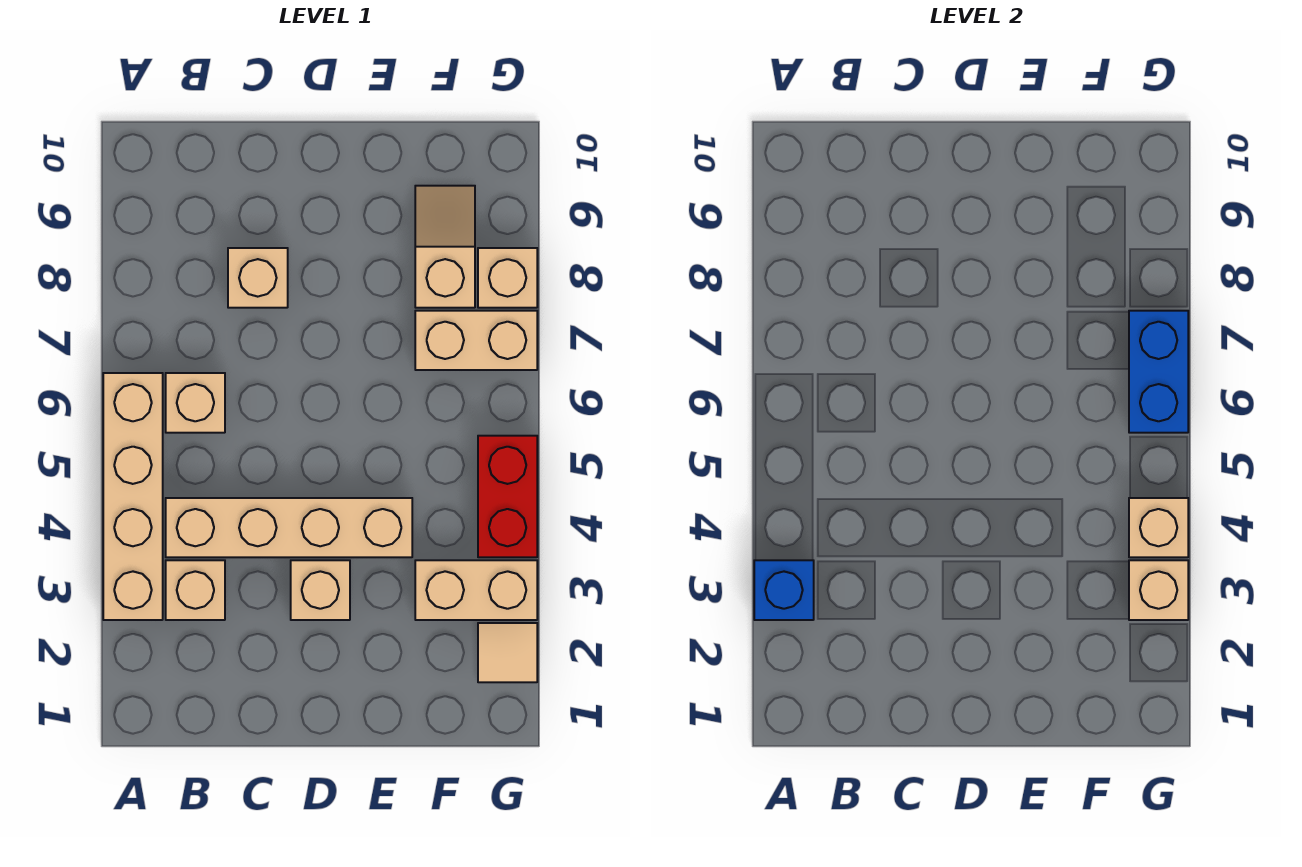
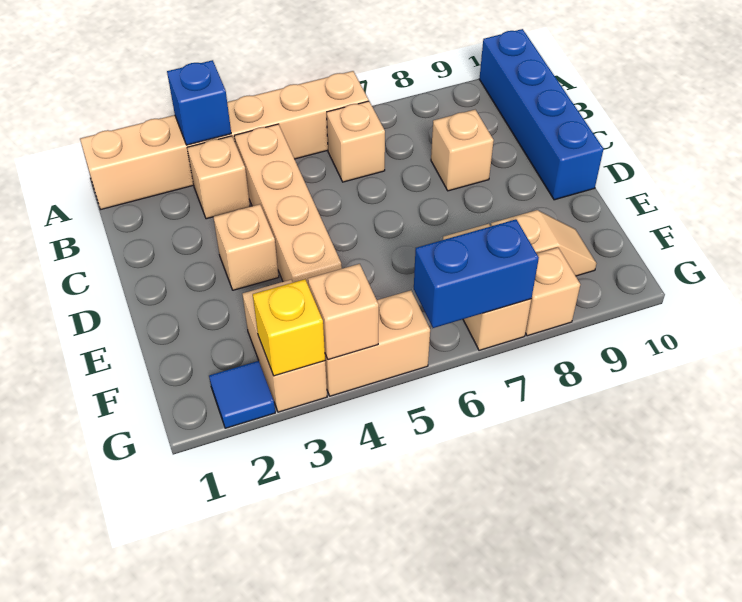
tan brick A3:A6 level 1 -> tan brick A1:A6 level 1
none -> blue brick A10:D10 level 1
tan tile G2 level 1 -> blue tile G2 level 1
tan brick G3 level 2 -> yellow brick G3 level 2
red brick G4:G5 level 1 -> tan brick G4:G5 level 1

